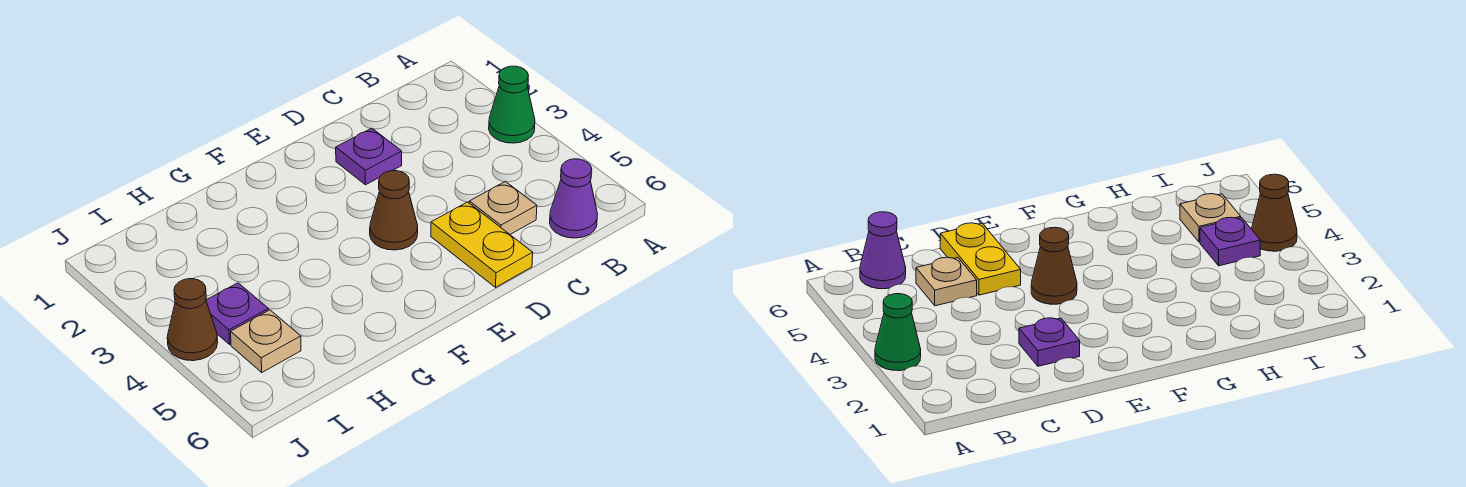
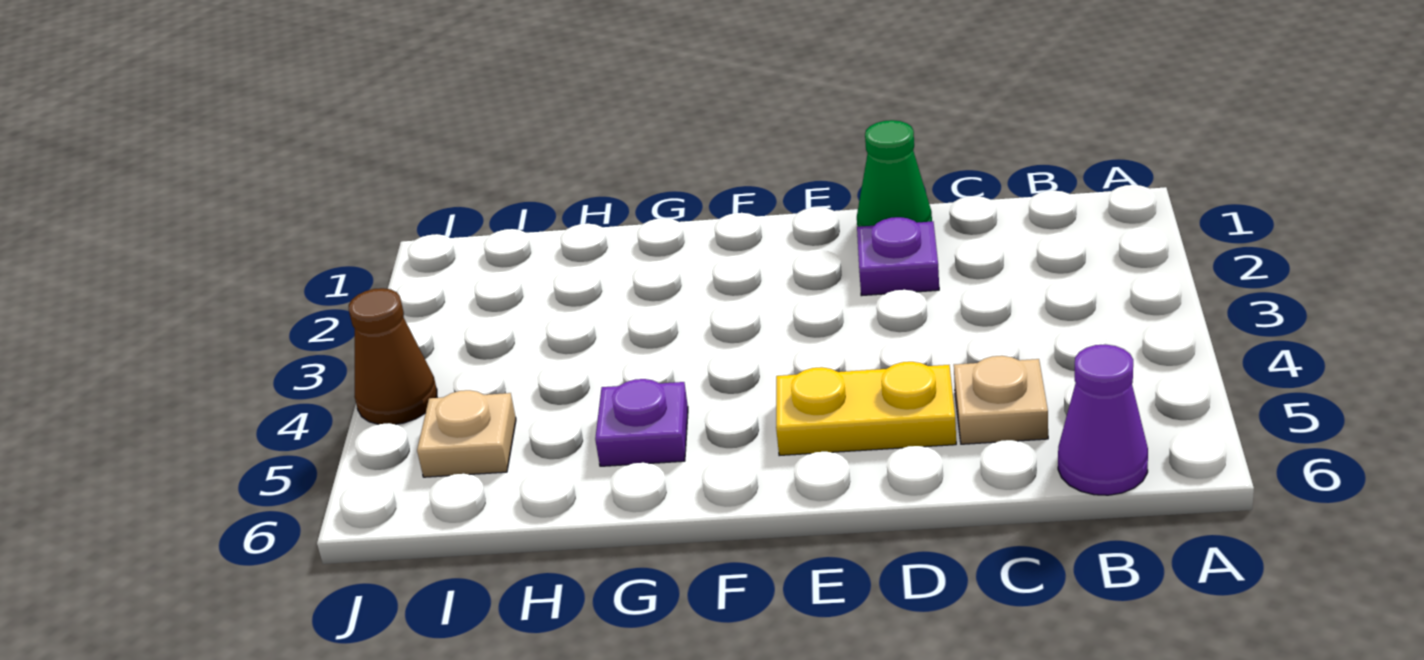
green cone A3 level 1 -> green cone D1 level 1
yellow plate D5:D6 level 1 -> yellow plate D5:E5 level 1
brown cone E4 level 1 -> none
purple plate I4 level 1 -> purple plate G5 level 1

